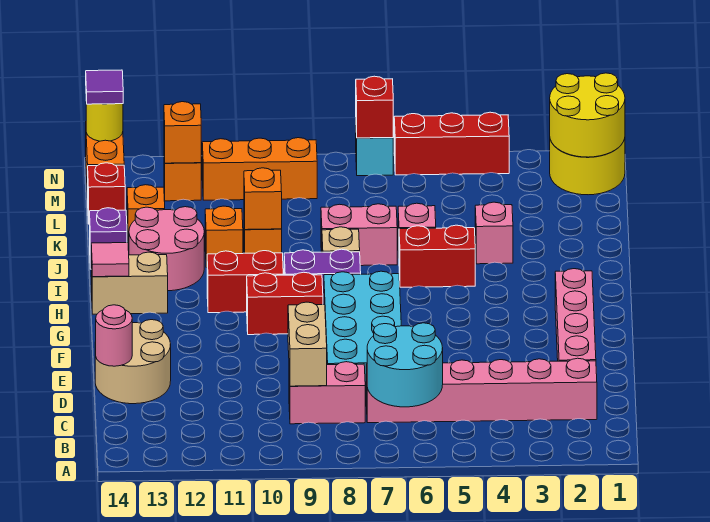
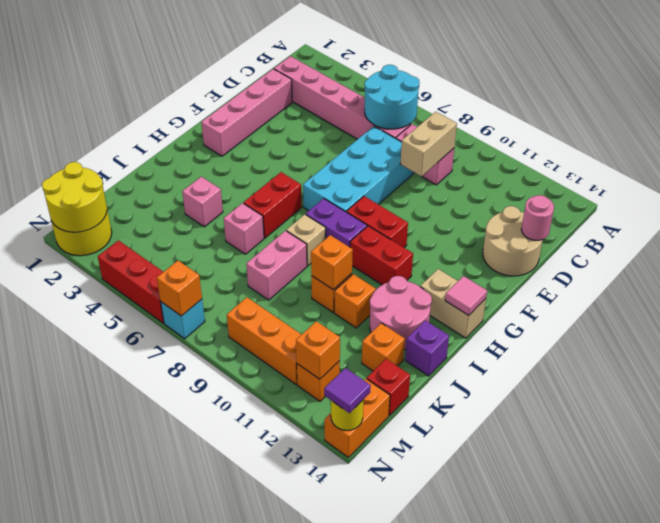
red brick I5:I6 level 1 -> red brick H6:I6 level 1
pink brick J7:J8 level 1 -> pink brick J8:K8 level 1
red brick N7 level 2 -> orange brick N7 level 2

